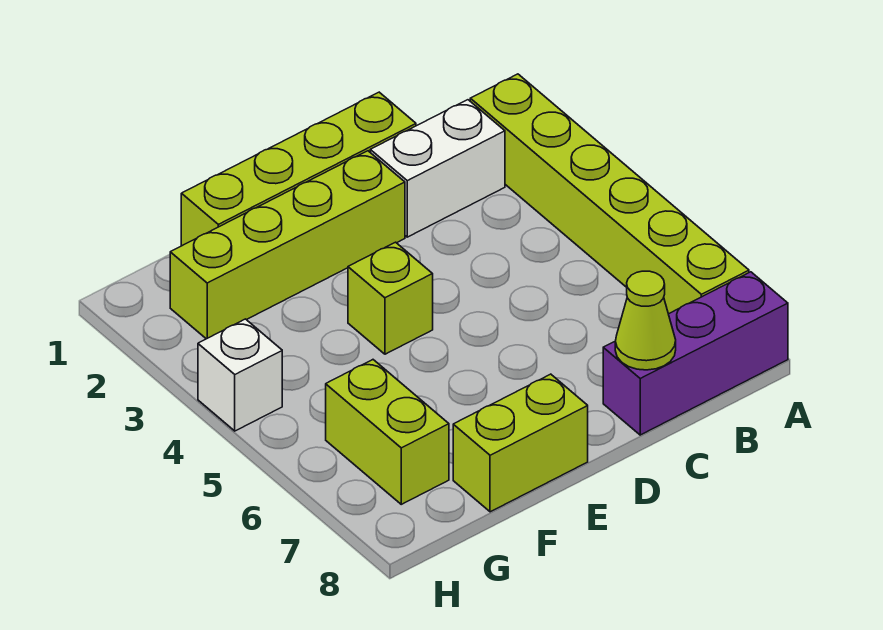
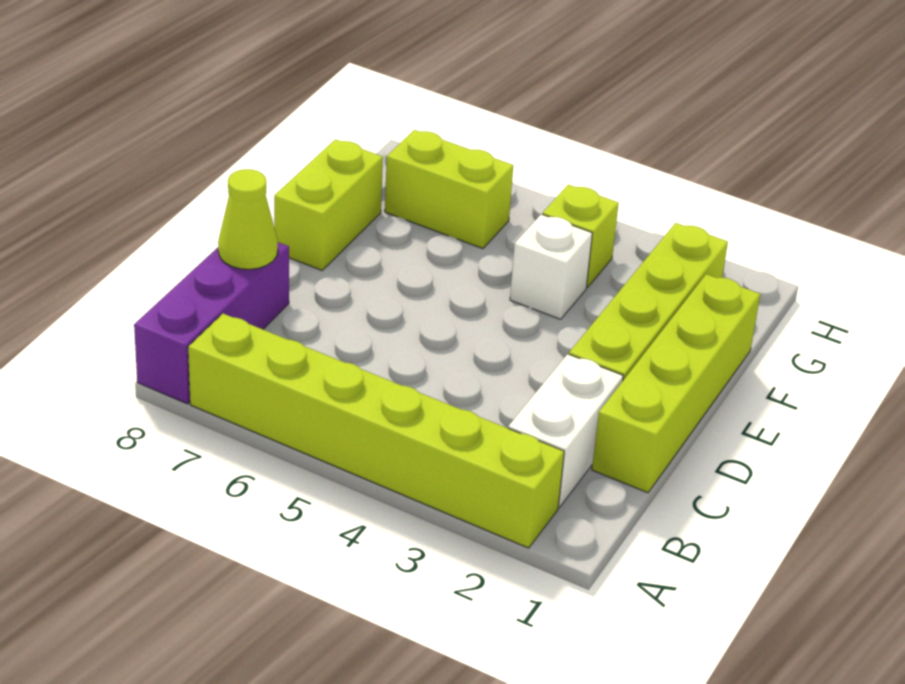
lime brick E4 level 1 -> lime brick G4 level 1
white brick H4 level 1 -> white brick F4 level 1

